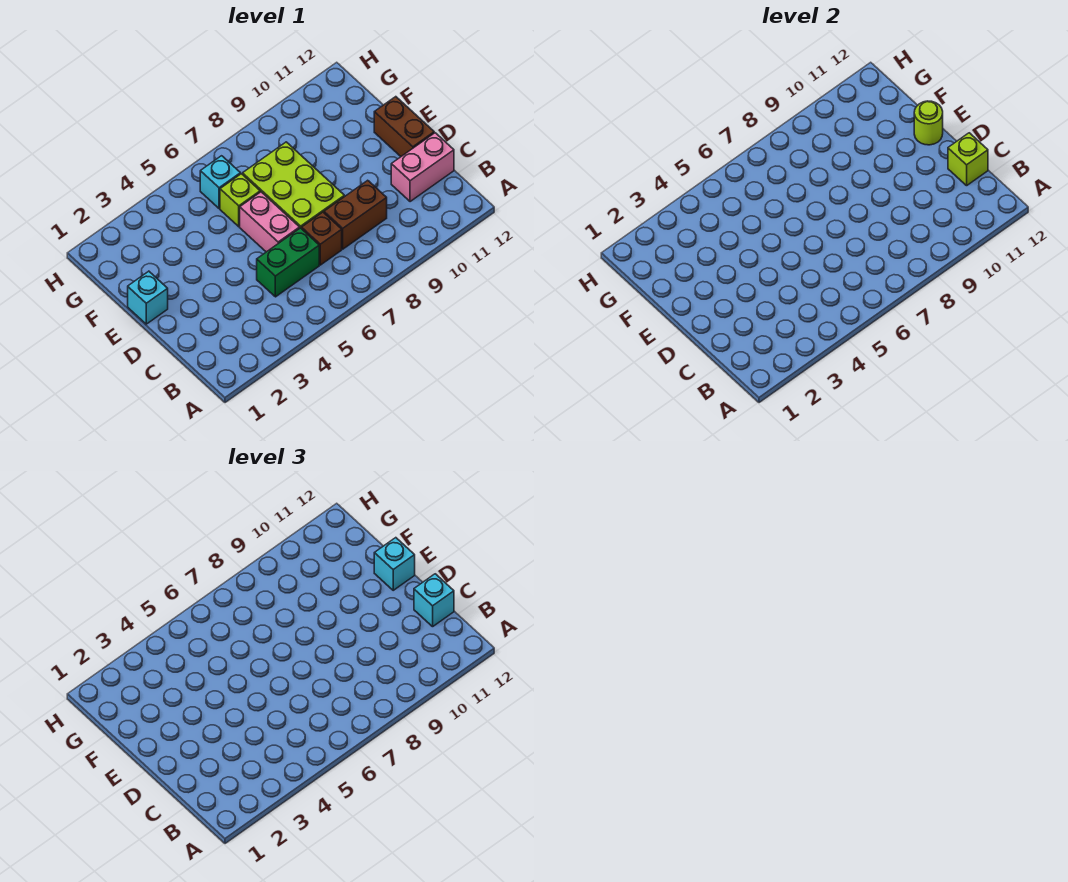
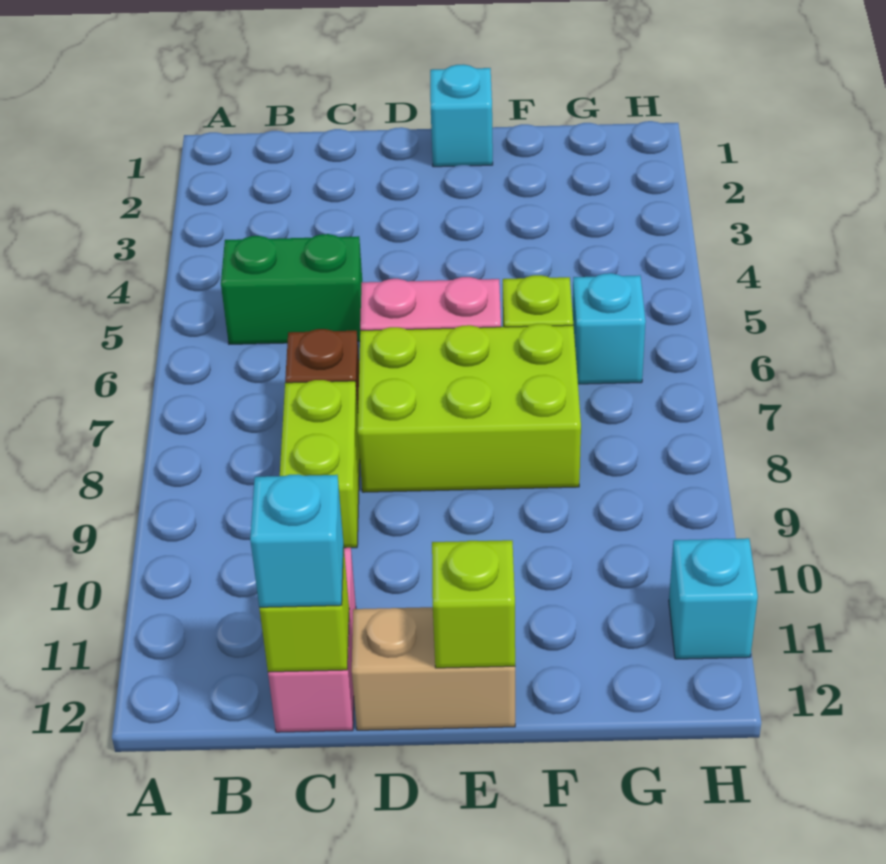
green brick C5:C6 level 1 -> green brick B5:C5 level 1
brown brick C8:C9 level 1 -> lime brick C8:C9 level 1
brown brick D12:E12 level 1 -> tan brick D12:E12 level 1
lime round brick E12 level 2 -> lime brick E12 level 2
cyan brick E12 level 3 -> cyan brick H11 level 1

